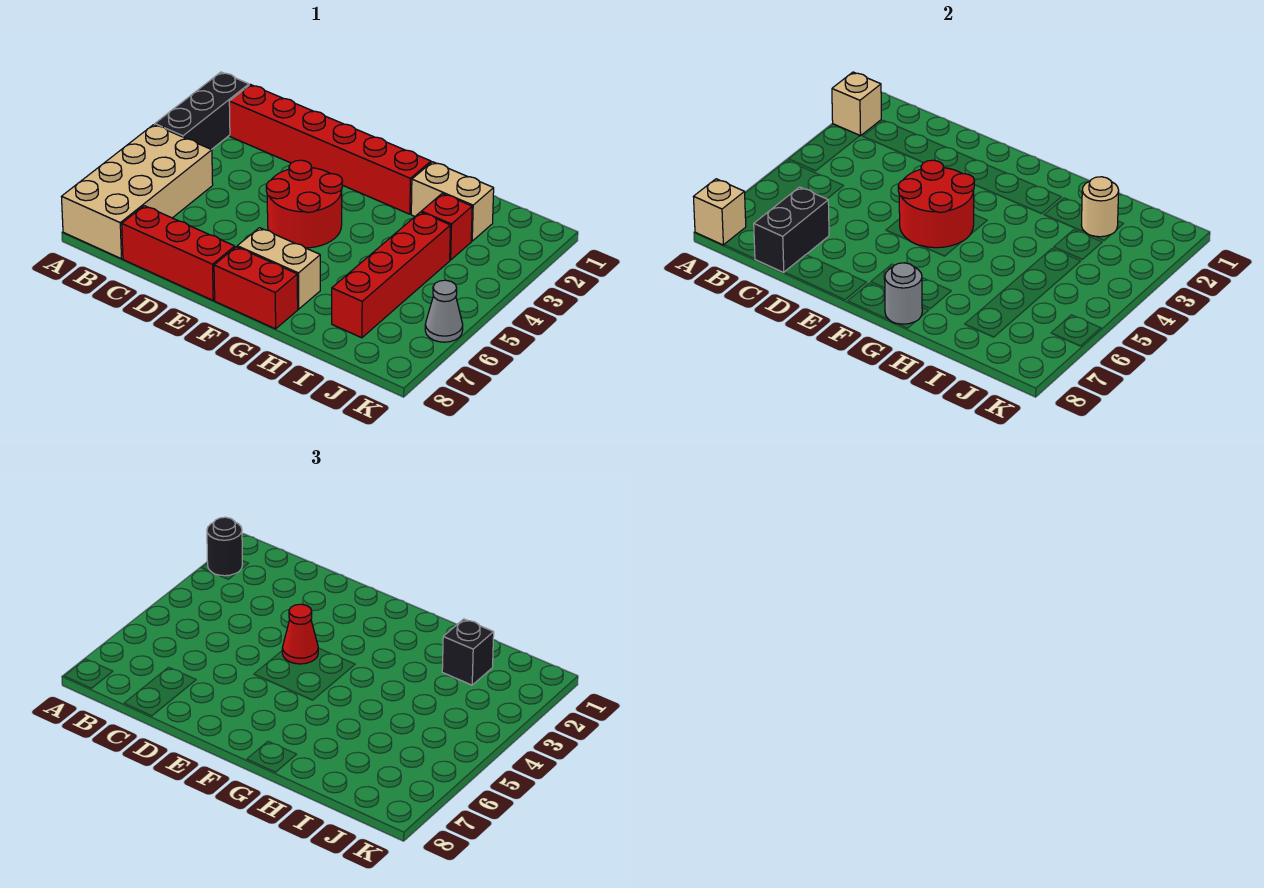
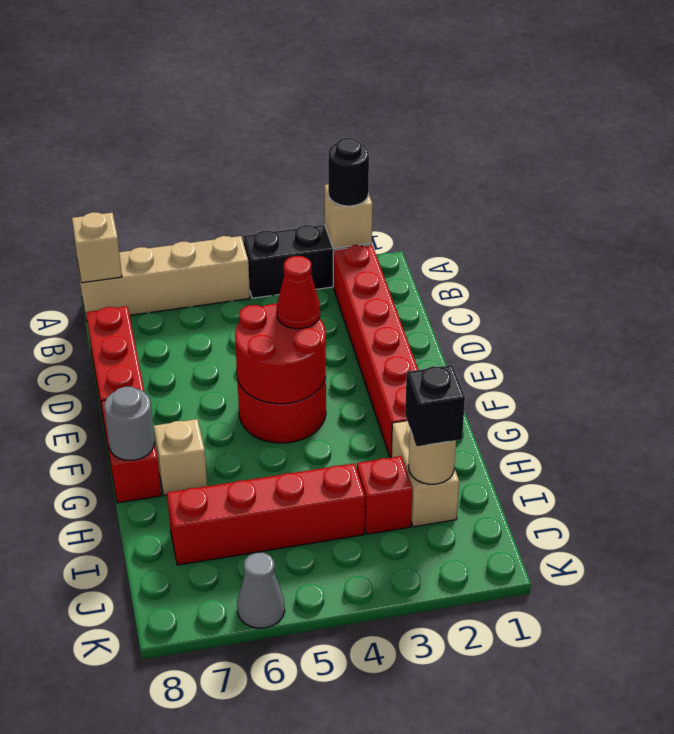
tan brick A5:B8 level 1 -> tan brick A5:A8 level 1
black brick C7:C8 level 2 -> none
tan brick F7:G7 level 1 -> tan brick G7 level 1

